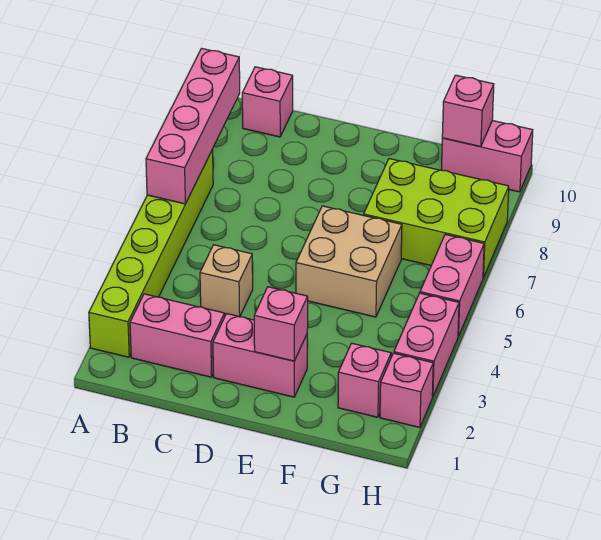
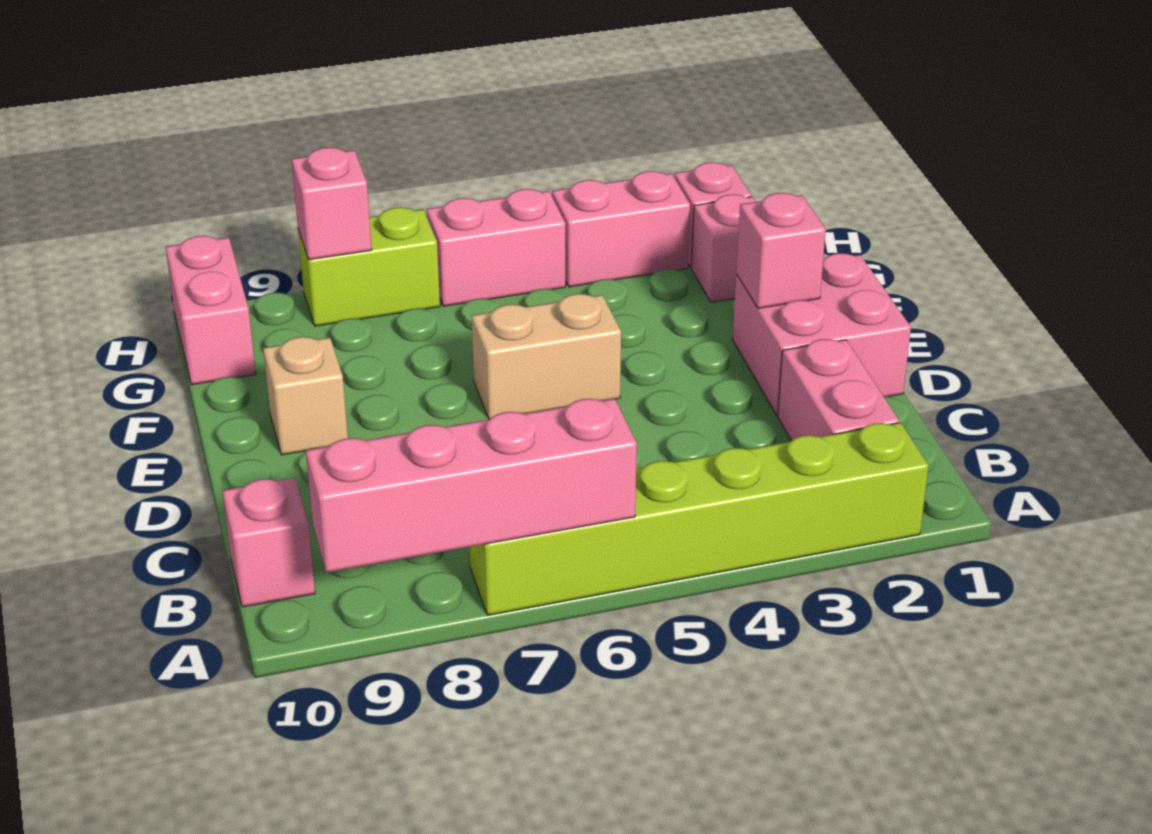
tan brick C4 level 1 -> tan brick E9 level 1
pink brick D2:E2 level 1 -> pink brick D1:E2 level 1
tan brick E5:F6 level 1 -> tan brick E5:E6 level 1
lime brick F7:H8 level 1 -> lime brick H7:H8 level 1
pink brick G10 level 2 -> pink brick H8 level 2

